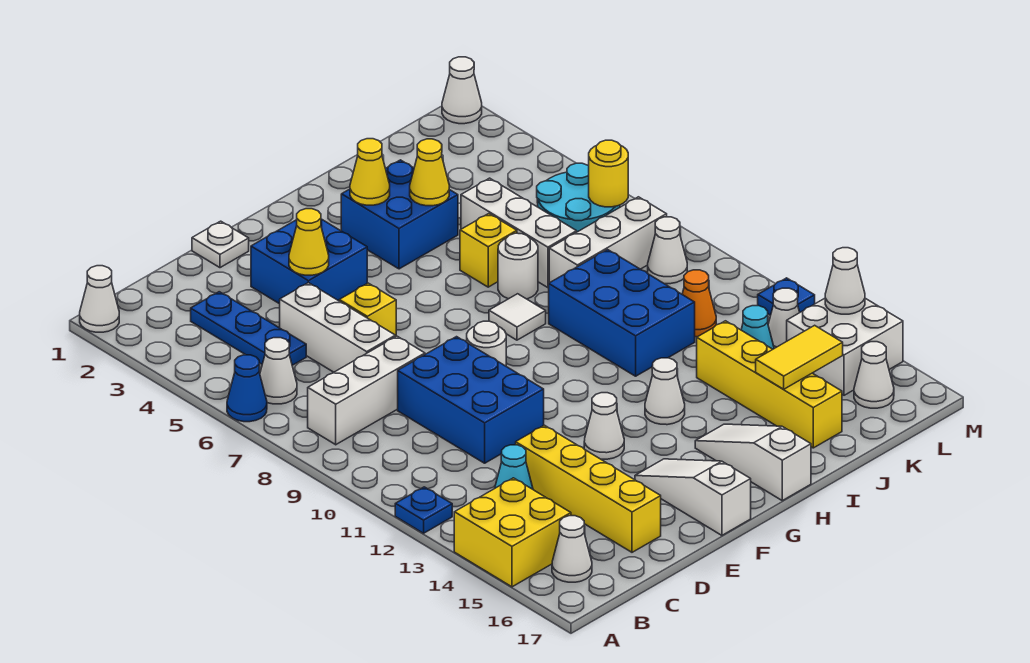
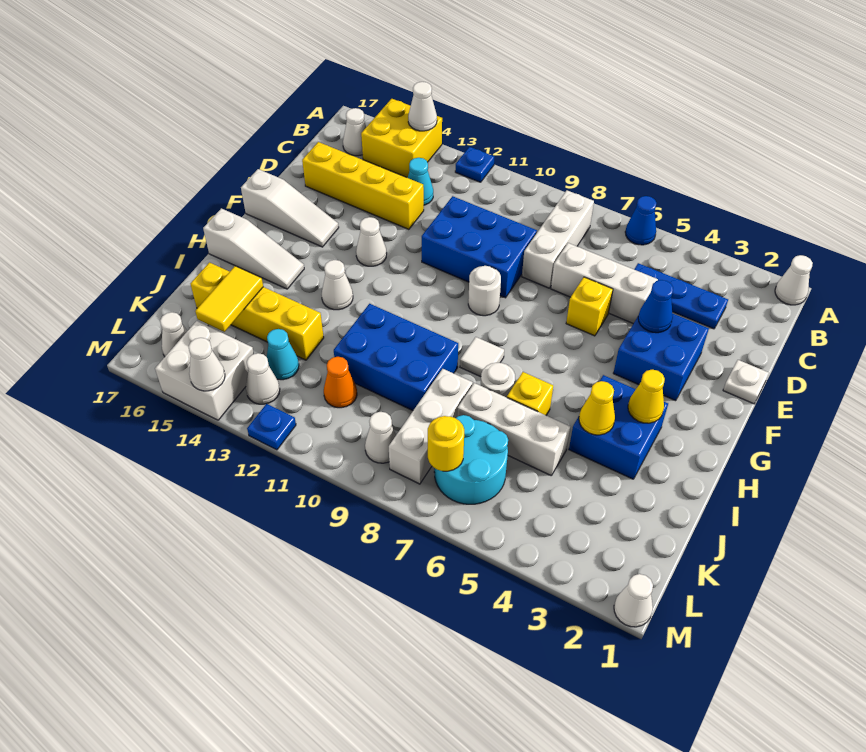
white cone B6 level 1 -> white cone A14 level 2
yellow cone E4 level 2 -> blue cone E4 level 2

